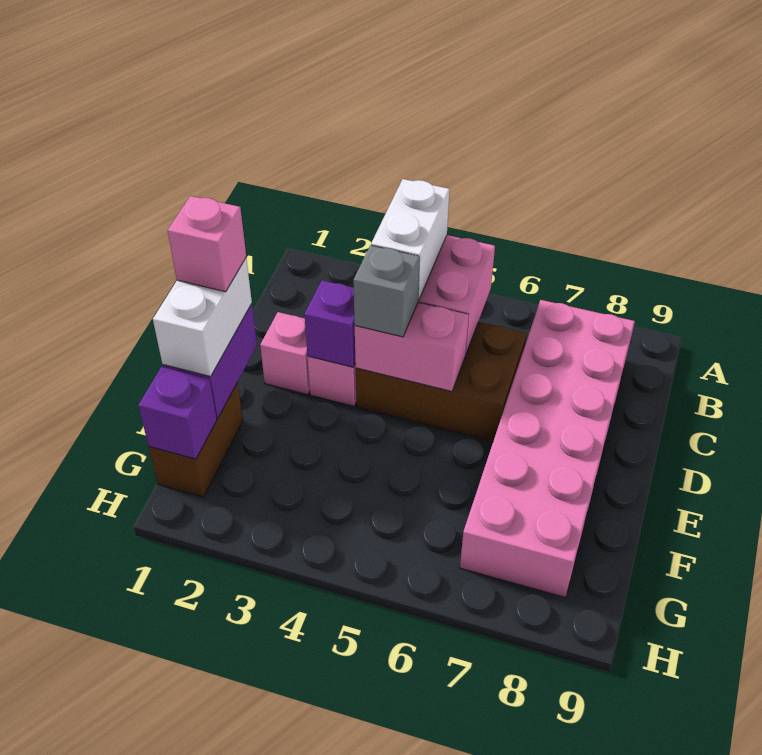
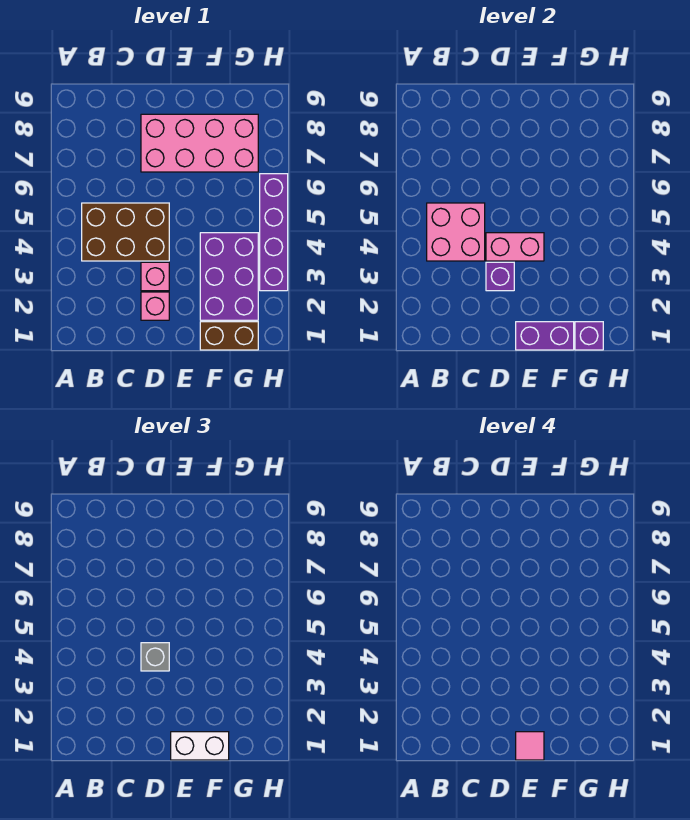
white brick B4:C4 level 3 -> none
pink brick B7:G8 level 1 -> pink brick D7:G8 level 1
brown brick C4:D6 level 1 -> brown brick B4:D5 level 1
pink brick D4:D5 level 2 -> pink brick D4:E4 level 2
pink brick E1 level 4 -> pink tile E1 level 4
none -> purple brick F2:G4 level 1
none -> purple brick H3:H6 level 1

